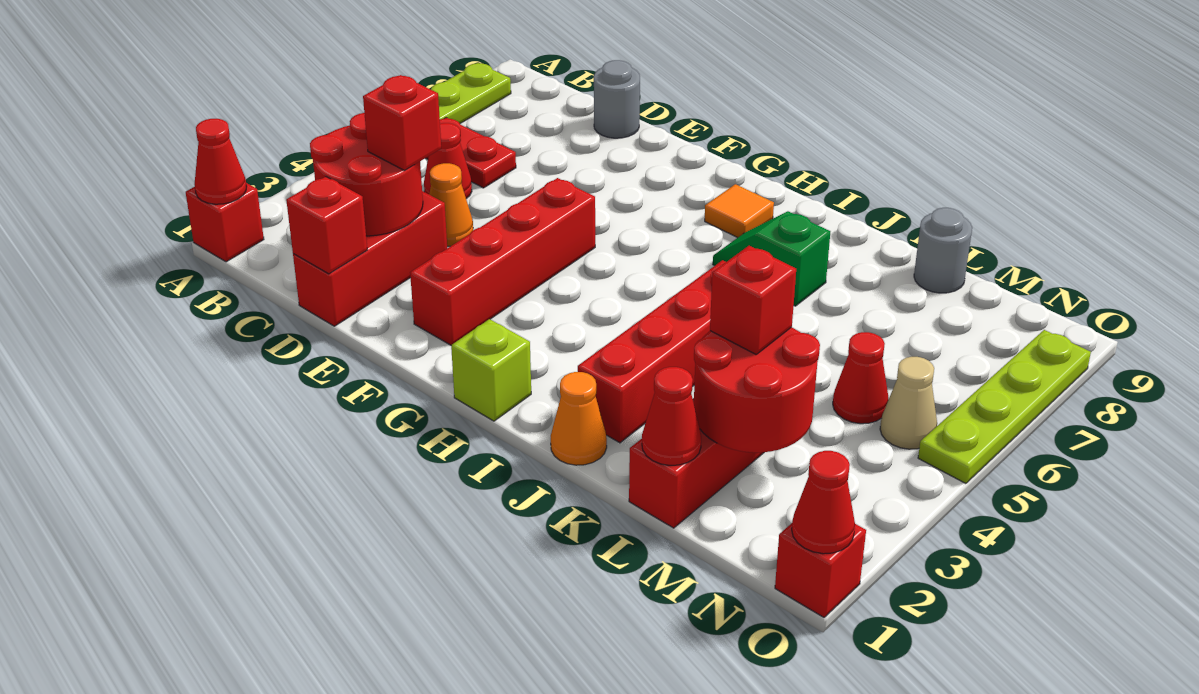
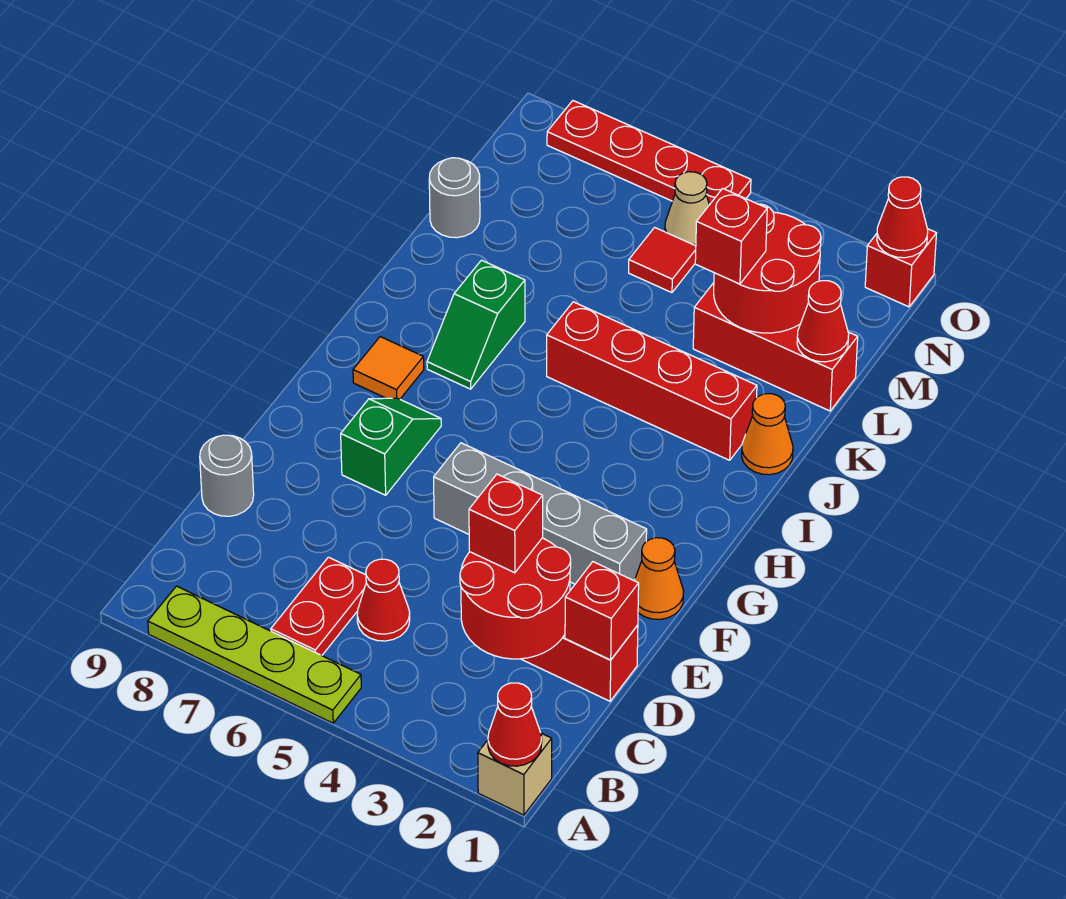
red brick A1 level 1 -> tan brick A1 level 1
orange cone D4 level 1 -> orange cone F1 level 1
red brick F2:F5 level 1 -> grey brick F2:F5 level 1
none -> green slope F7:G7 level 1 top F
lime brick H1 level 1 -> none
red cone M5 level 1 -> red tile M5 level 1
lime plate O5:O8 level 1 -> red plate O5:O8 level 1

